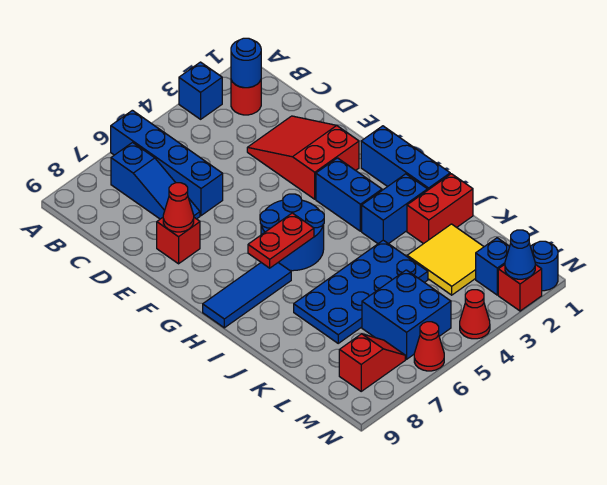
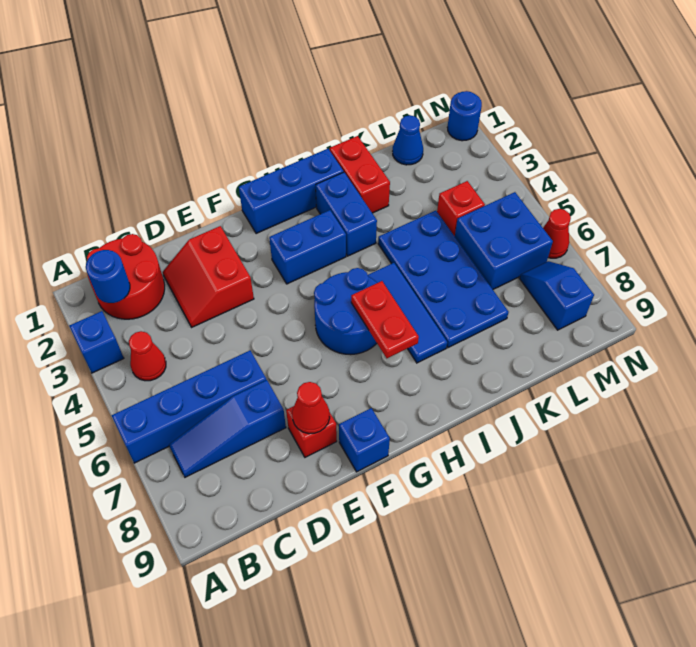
red round brick B2 level 1 -> red round brick B1:C2 level 1
blue slope B7:D7 level 1 top B -> blue slope B7:D7 level 1 top D
red slope D2:F3 level 1 top F -> red slope D2:E3 level 1 top E
blue tile H7:H9 level 1 -> blue tile I5:I7 level 1
yellow tile K2:L3 level 1 -> none
blue brick M2 level 1 -> blue brick F9 level 1
red slope M7:M8 level 1 top 8 -> blue slope M7:M8 level 1 top 8
red brick N2 level 1 -> red brick L4 level 1
blue cone N2 level 2 -> blue cone L1 level 1
red cone N4 level 1 -> red cone B4 level 1

